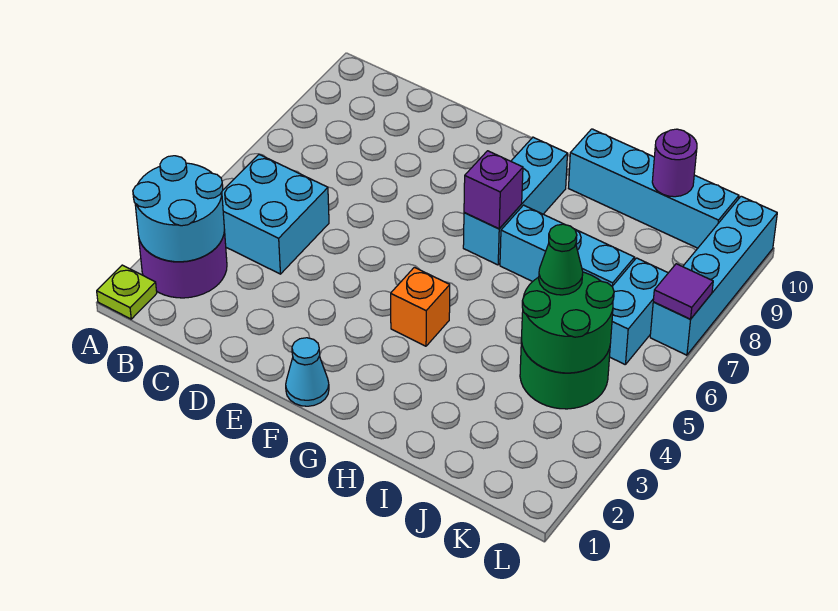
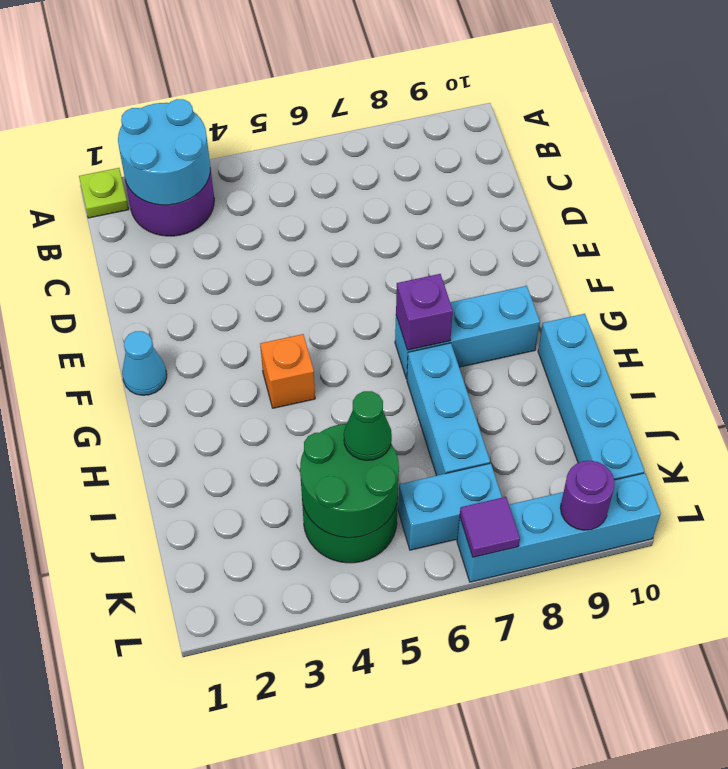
cyan brick B4:C5 level 1 -> none
purple round brick J10 level 2 -> purple round brick L9 level 2

